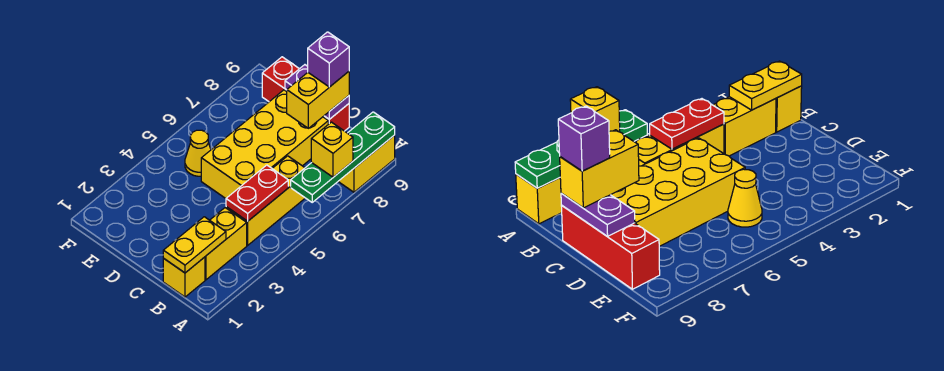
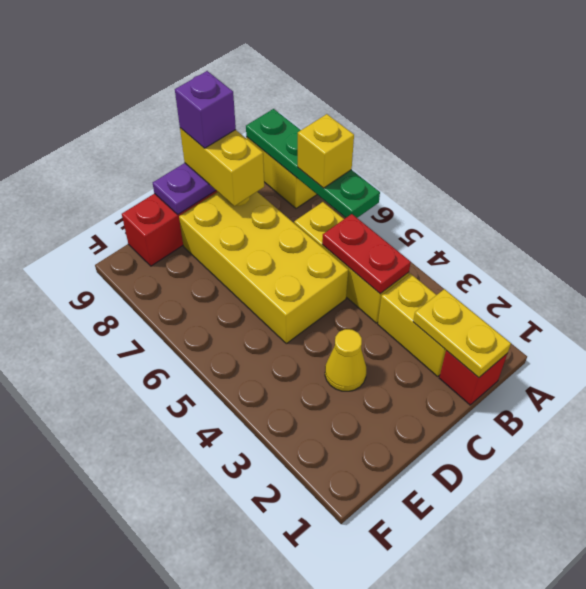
yellow brick B1 level 1 -> red brick B1 level 1
yellow cone E5 level 1 -> yellow cone D3 level 1

